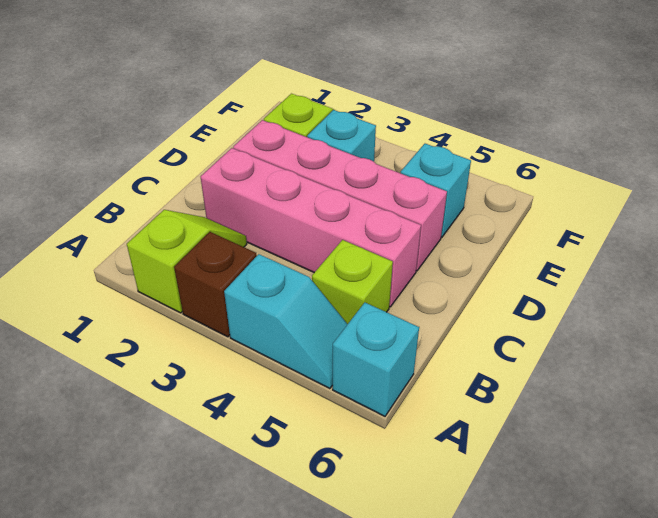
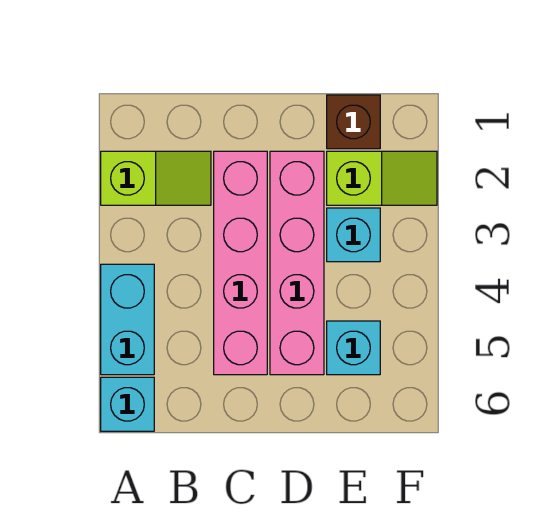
brown brick A3 level 1 -> brown brick E1 level 1
cyan slope A4:A5 level 1 top 4 -> cyan brick A4:A5 level 1
lime brick B5 level 1 -> none

